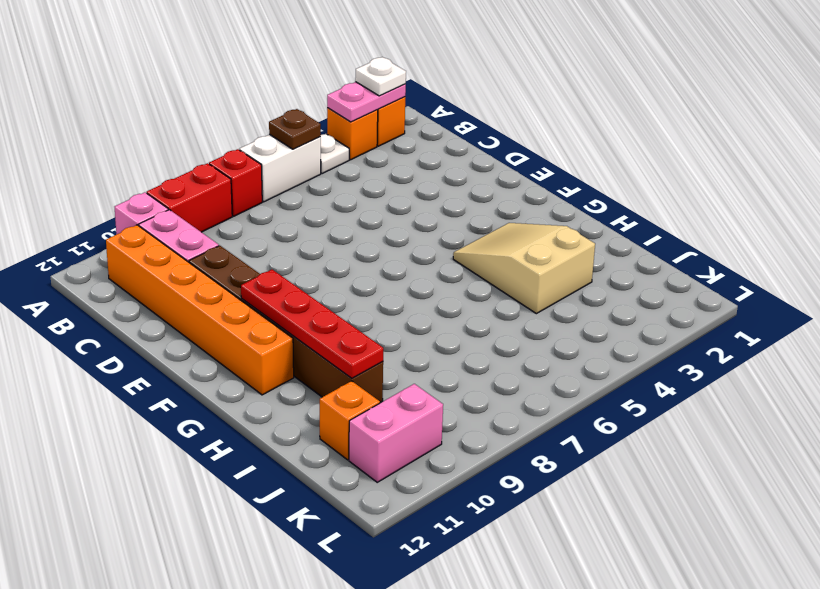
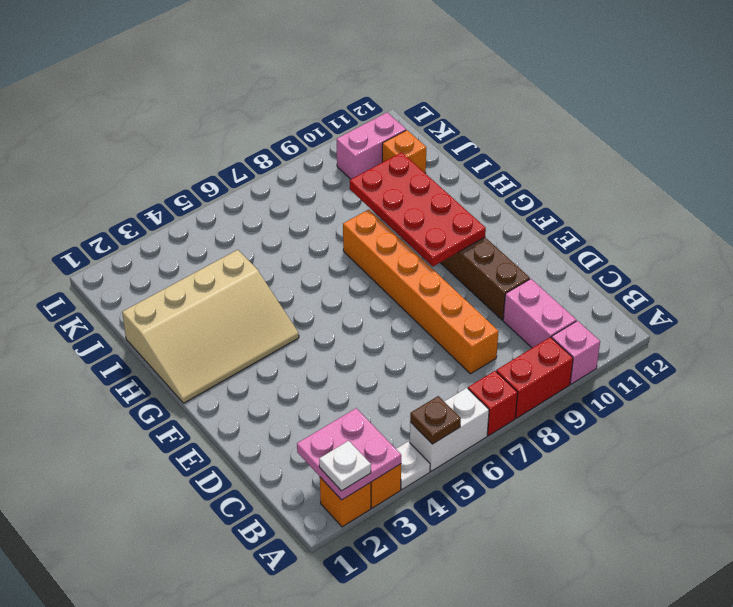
pink plate A2:A3 level 2 -> pink plate A2:B3 level 2
orange brick B11:G11 level 1 -> orange brick C8:H8 level 1
red plate F10:I10 level 2 -> red plate F9:I10 level 2
tan slope G3:I4 level 1 top I -> tan slope G1:I4 level 1 top I

